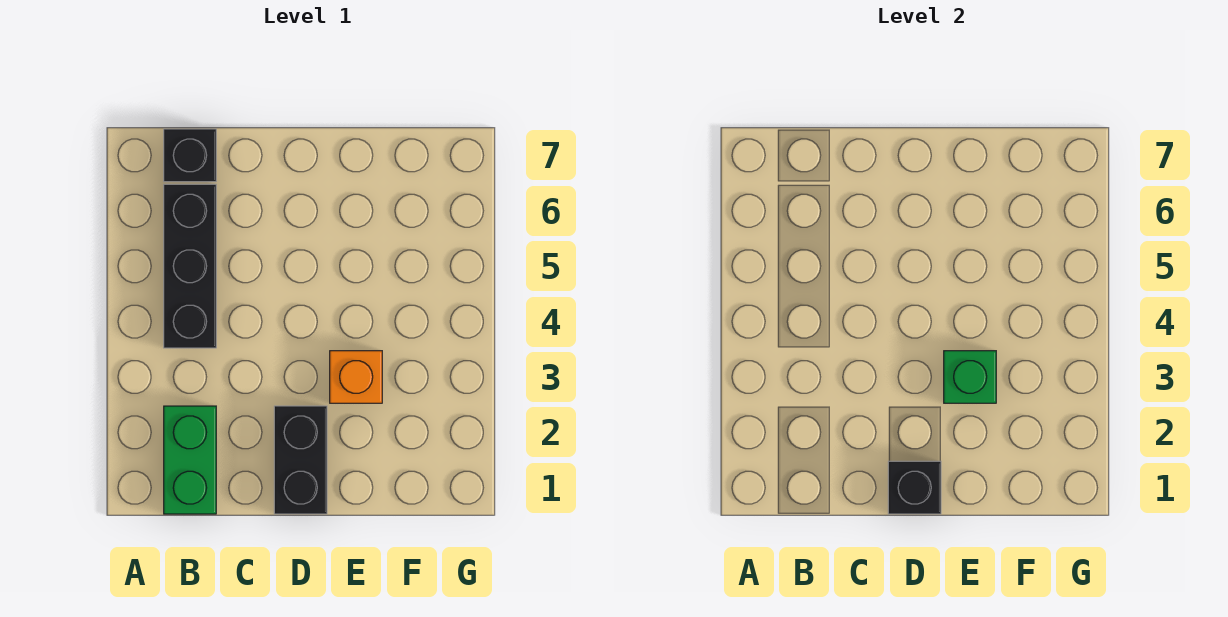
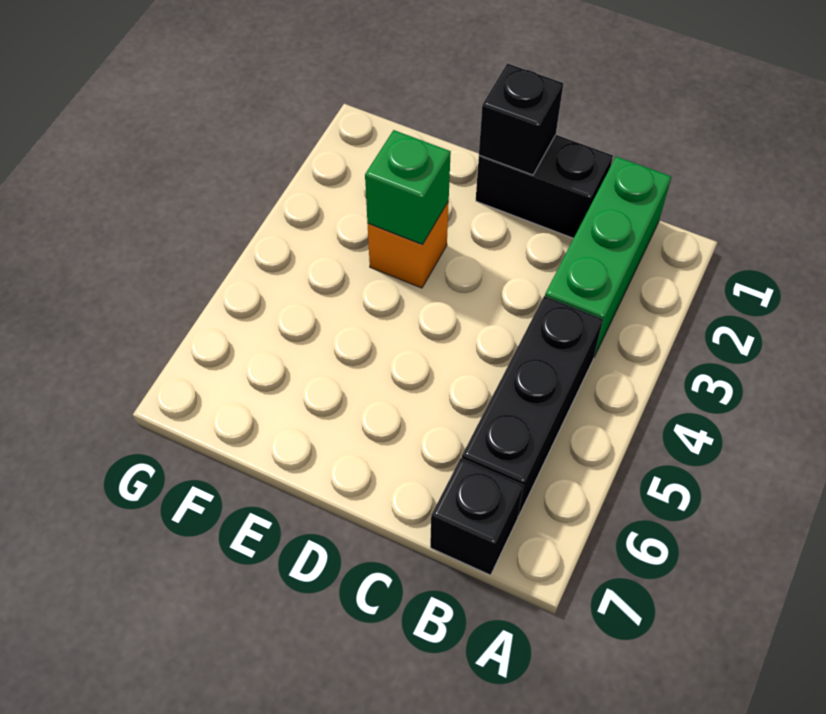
green brick B1:B2 level 1 -> green brick B1:B3 level 1
black brick D1:D2 level 1 -> black brick C1:D1 level 1

